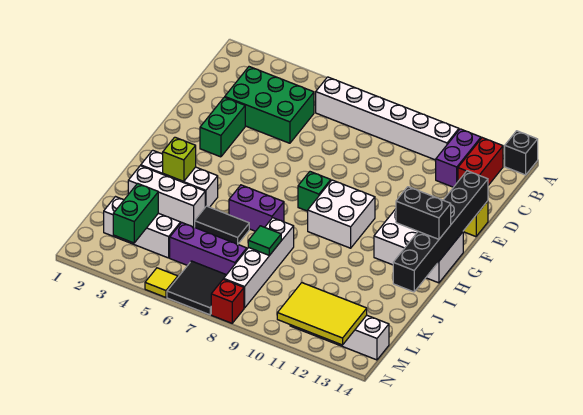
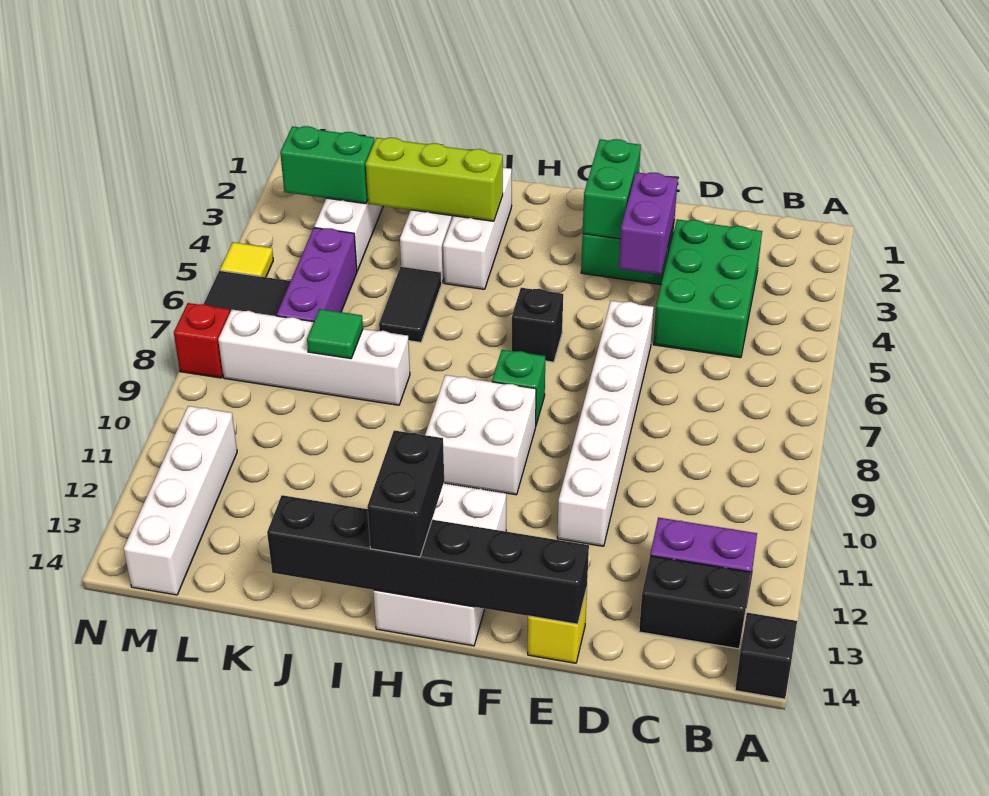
white brick B6:B11 level 1 -> white brick E6:E11 level 1
red brick B13:C13 level 1 -> black brick B13:C13 level 1
none -> green brick F2:F3 level 2
none -> black brick G6 level 1
lime brick I3 level 2 -> lime brick I3:K3 level 2
purple brick I6:I7 level 1 -> purple brick E3:E4 level 2
yellow tile M11:N13 level 2 -> none

